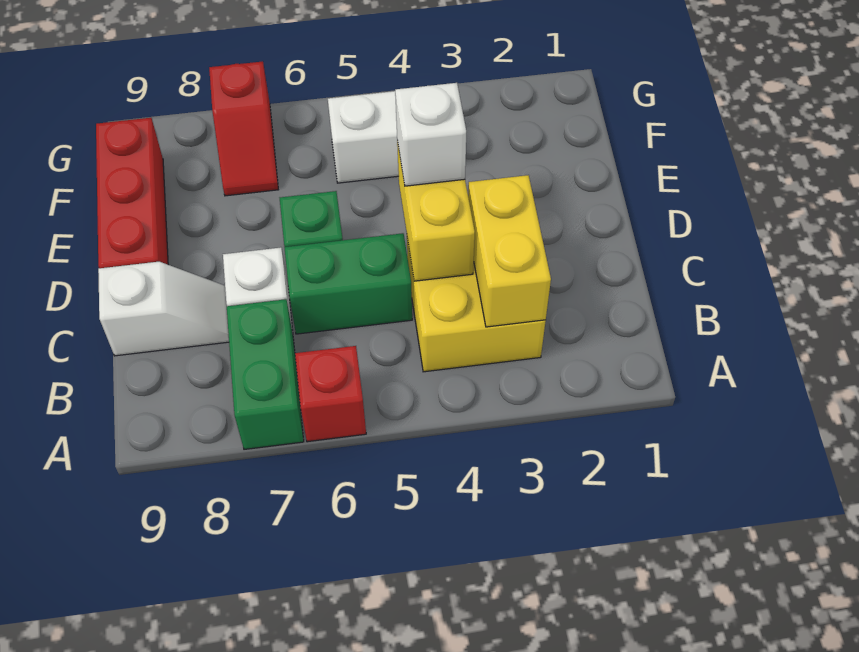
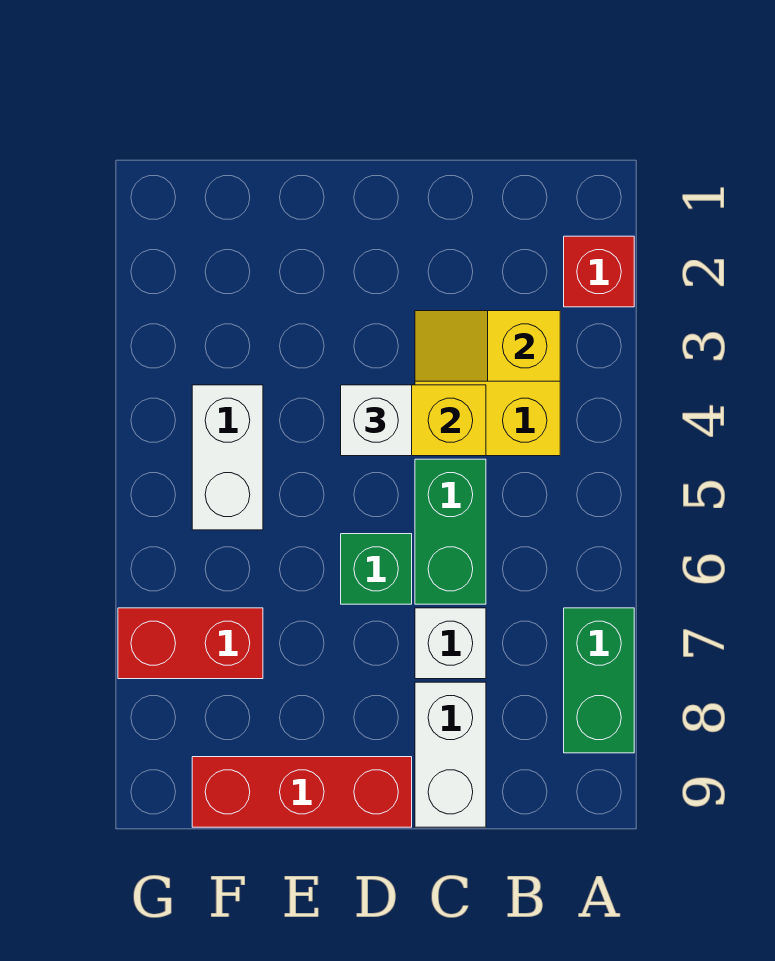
red brick A6 level 1 -> red brick A2 level 1
green brick A7:B7 level 1 -> green brick A7:A8 level 1
yellow brick B3:C3 level 2 -> yellow slope B3:C3 level 2 top B
white slope C8:C9 level 1 top 9 -> white brick C8:C9 level 1
red slope F7:G7 level 1 top G -> red brick F7:G7 level 1

